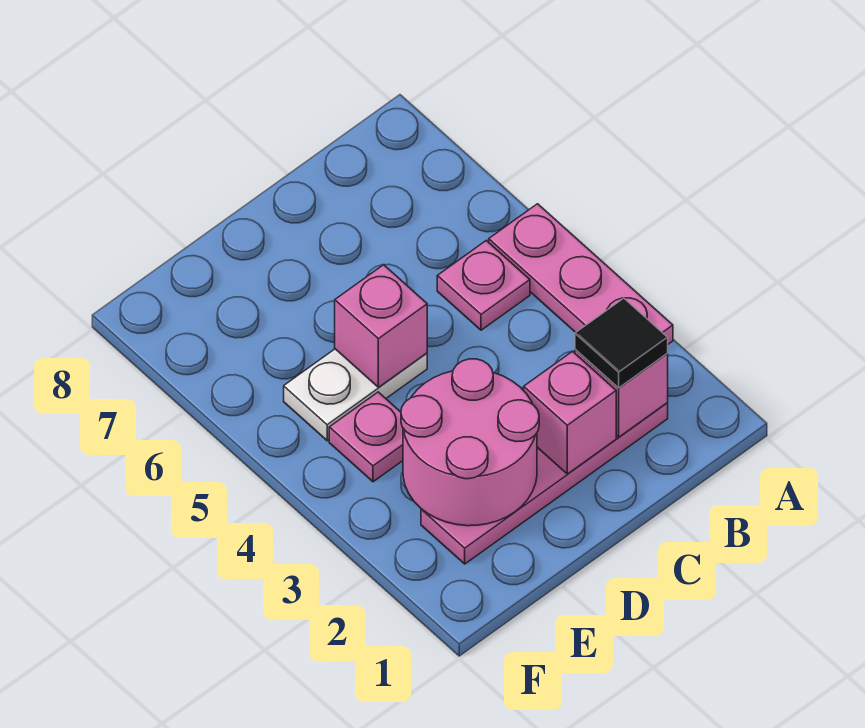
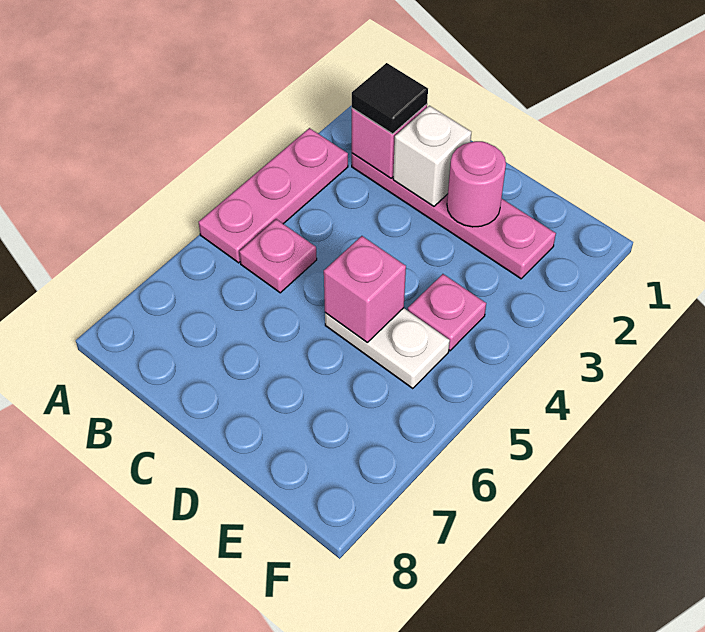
pink brick C2 level 2 -> white brick C2 level 2
pink round brick D2:E3 level 2 -> pink round brick D2 level 2

